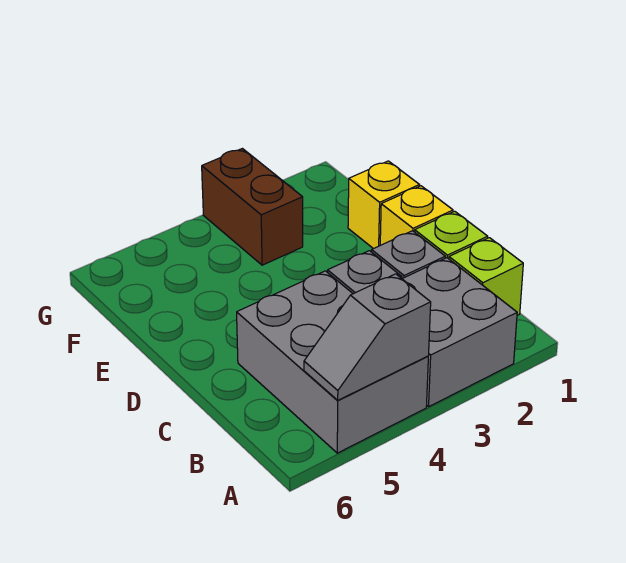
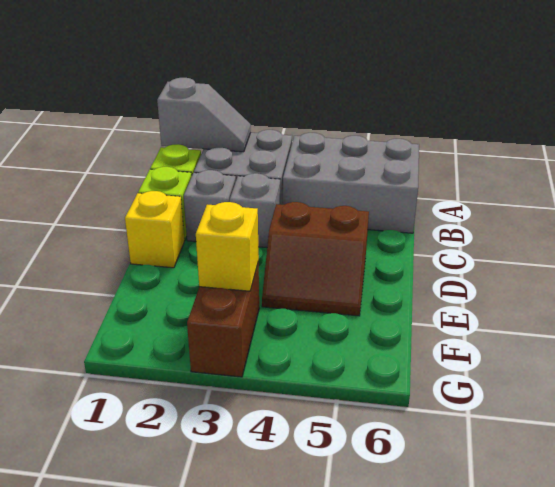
grey brick A4:C5 level 1 -> grey brick A4:B6 level 1
grey slope A4:A5 level 2 top 4 -> grey slope A1:A2 level 2 top 1
none -> brown slope D4:E5 level 1 top D
yellow brick E1 level 1 -> yellow brick F3 level 2

